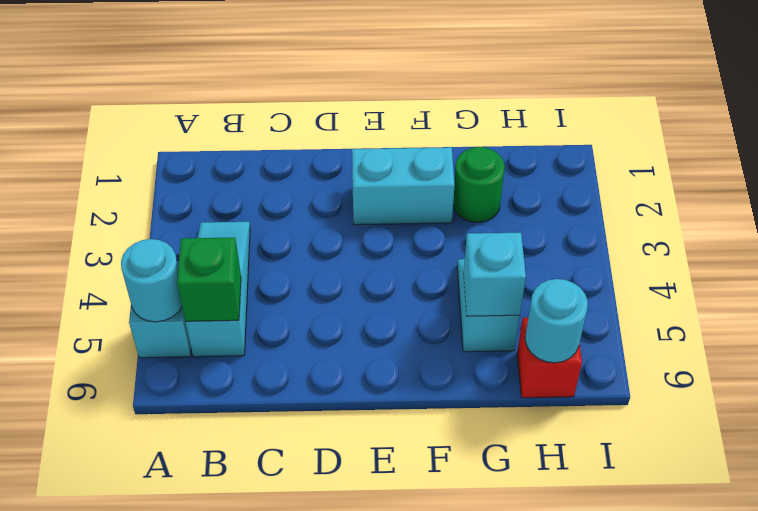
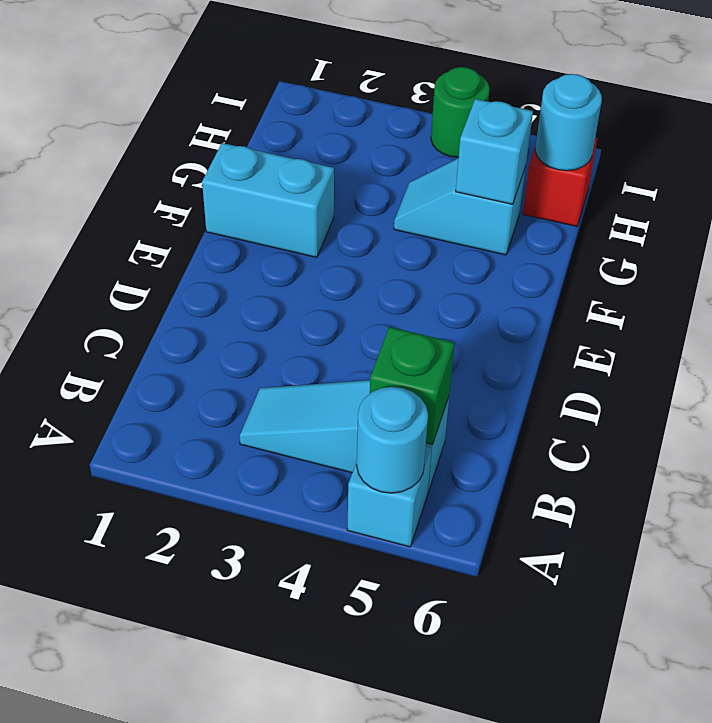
cyan brick E2:F2 level 1 -> cyan brick F1:F2 level 1
green round brick G2 level 1 -> green round brick I4 level 1

